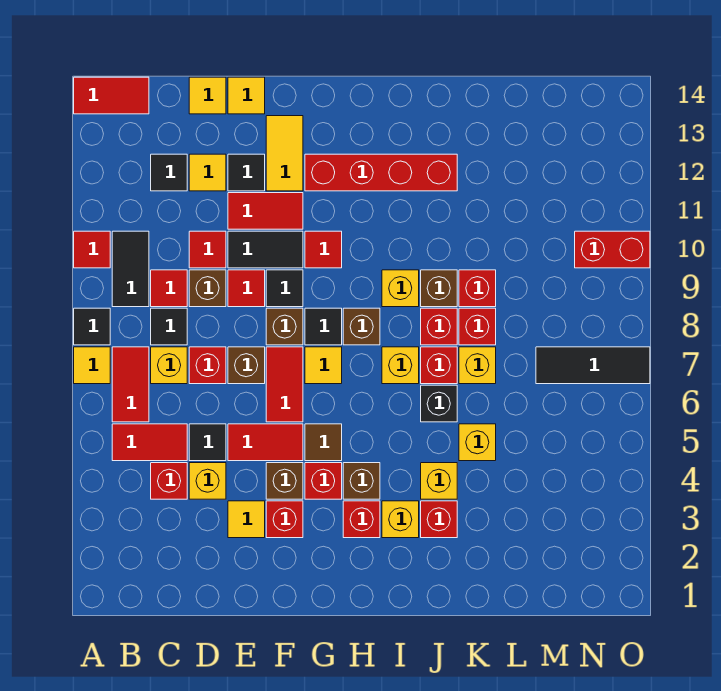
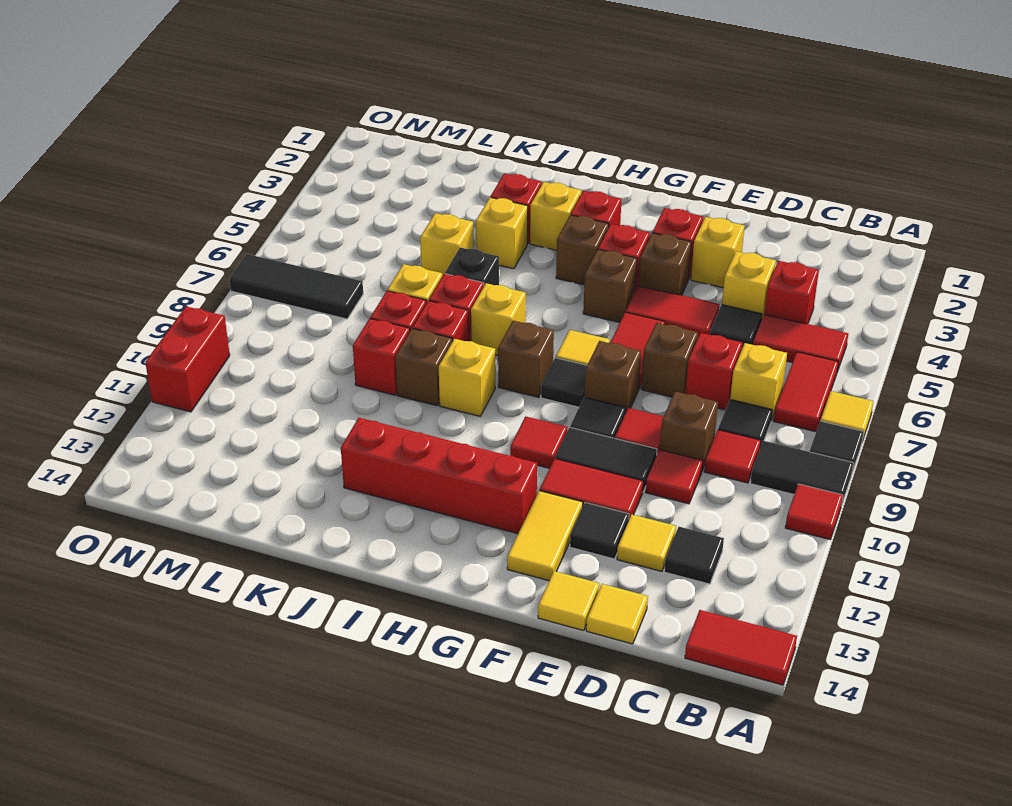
black tile B9:B10 level 1 -> black tile A9:B9 level 1
yellow tile E3 level 1 -> yellow brick E3 level 1
brown tile G5 level 1 -> brown brick G5 level 1
red brick N10:O10 level 1 -> red brick O10:O11 level 1

